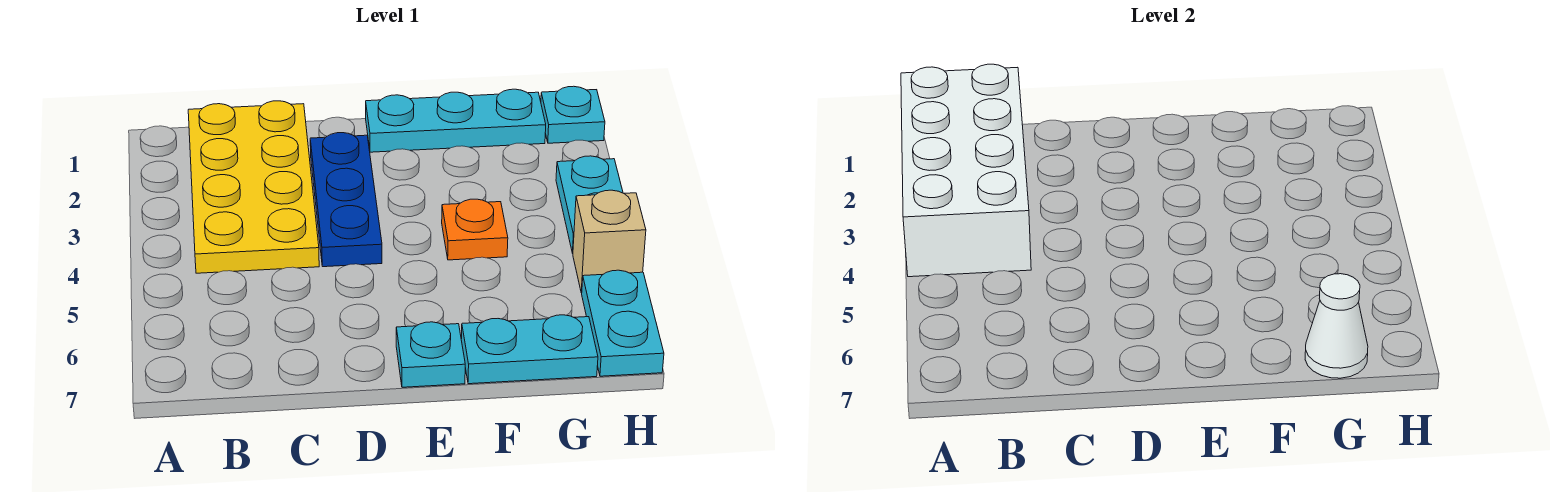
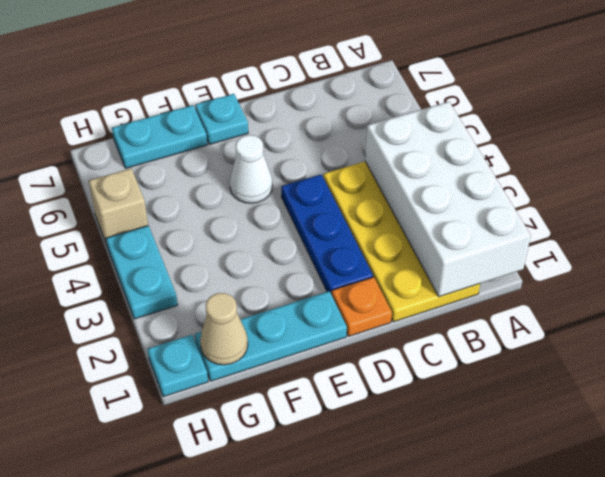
orange plate F4 level 1 -> orange plate D1 level 1
none -> tan cone G1 level 2
white cone G7 level 2 -> white cone E5 level 1
cyan plate H6:H7 level 1 -> none

